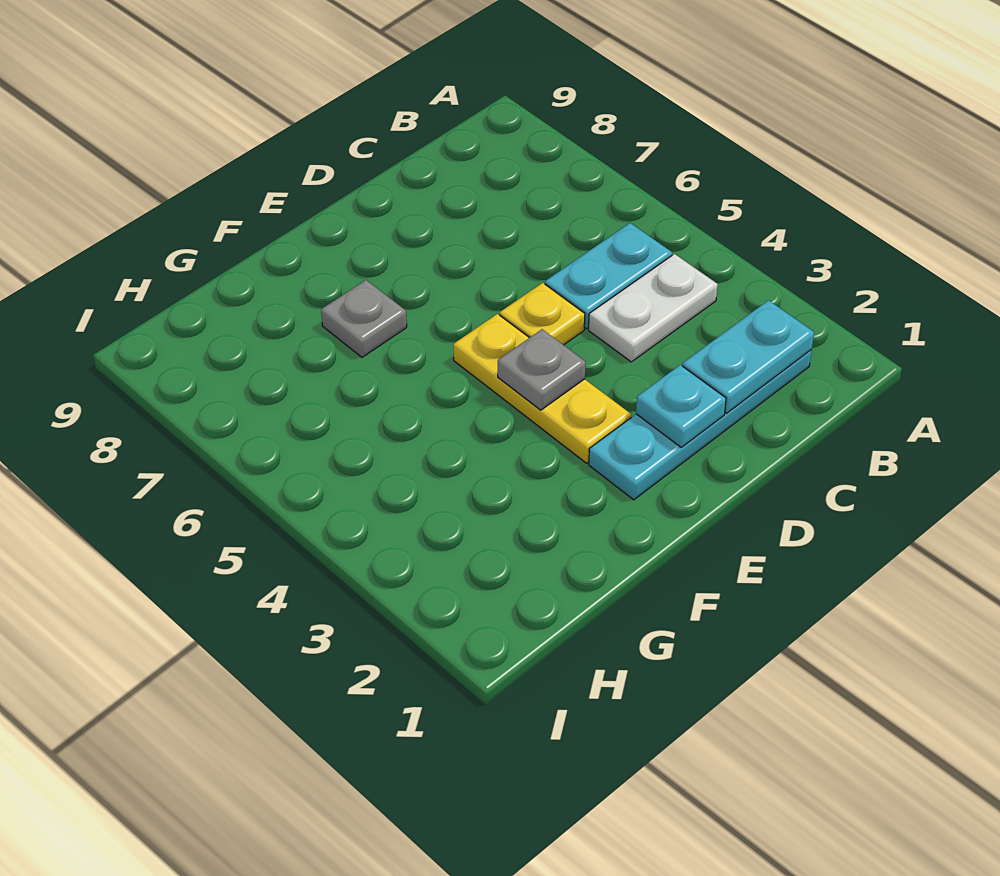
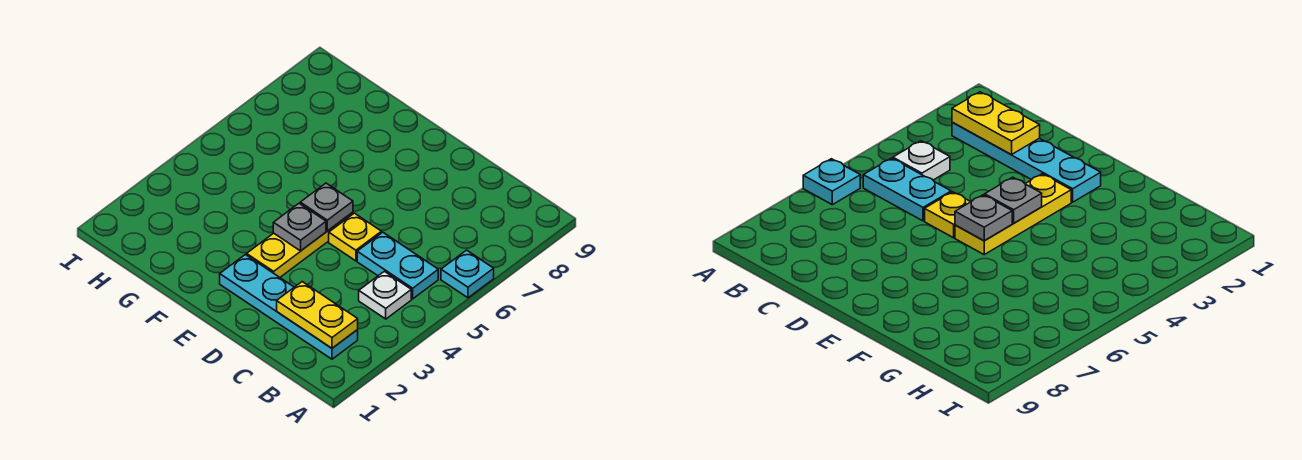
cyan plate B2:C2 level 2 -> yellow plate B2:C2 level 2
white plate B4:C4 level 1 -> white plate B4 level 1
cyan plate D2 level 2 -> cyan plate A6 level 1
grey plate F7 level 1 -> grey plate E5 level 2

